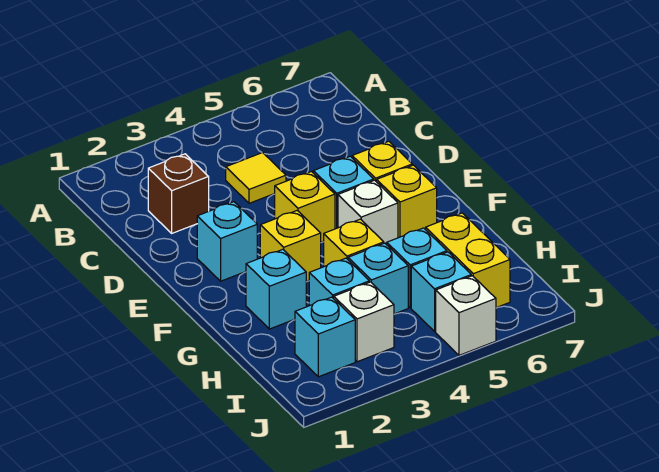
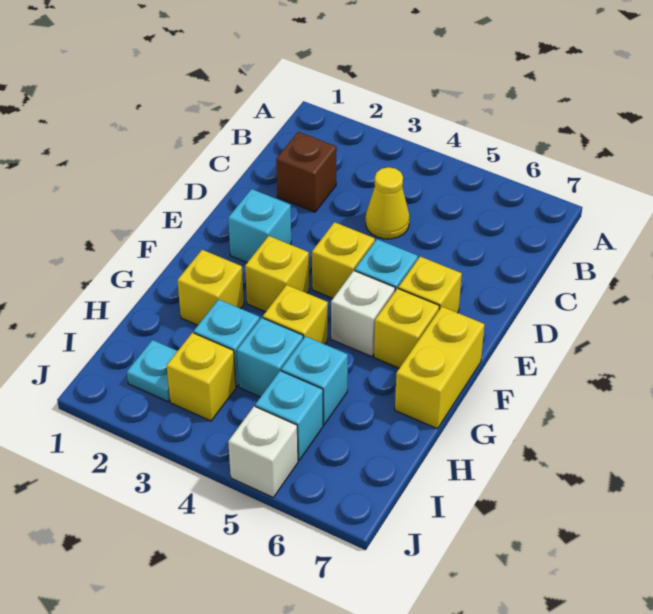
yellow tile C4 level 1 -> yellow cone C4 level 1
cyan brick G2 level 1 -> yellow brick G2 level 1
yellow brick H6:I6 level 1 -> yellow brick F7:G7 level 1
cyan brick I2 level 1 -> cyan plate I2 level 1
white brick I3 level 1 -> yellow brick I3 level 1

